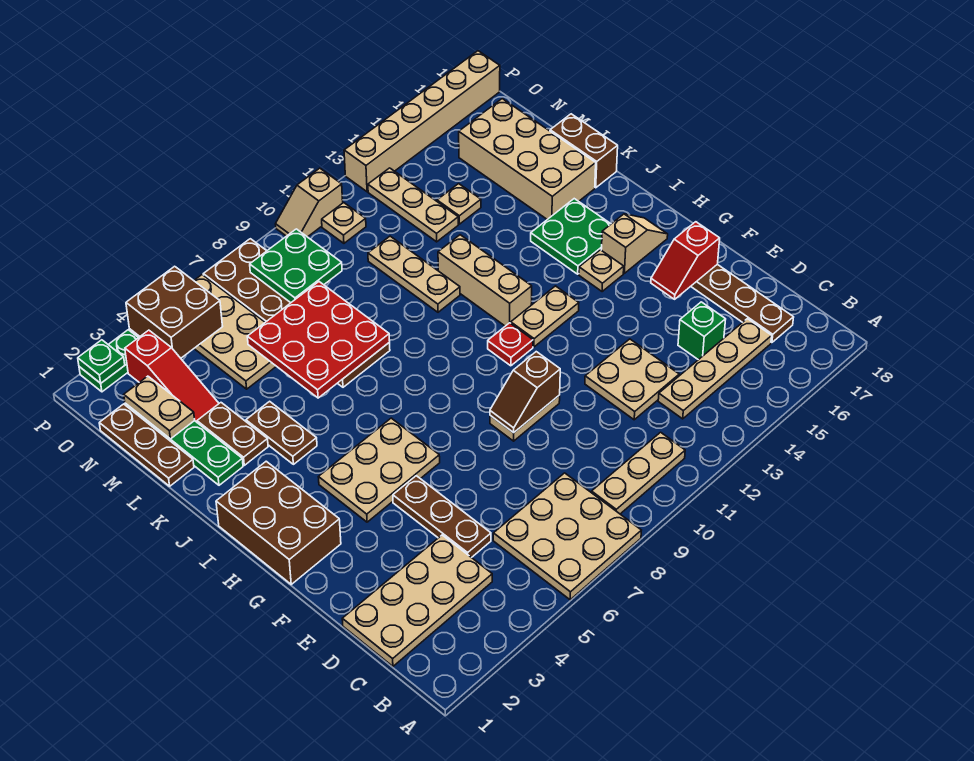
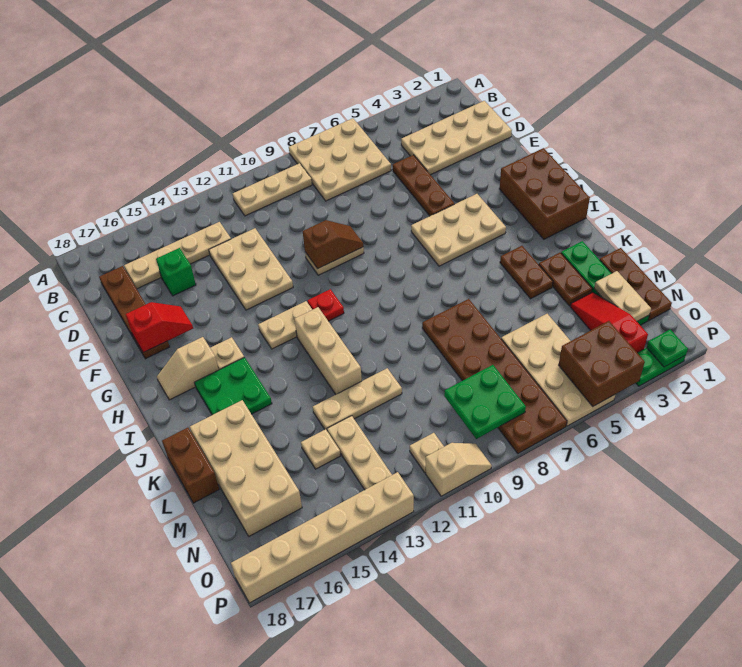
tan plate D12:E13 level 1 -> tan plate D12:F13 level 1
red plate K6:M8 level 2 -> none
tan plate K11:M11 level 1 -> tan plate L11:L13 level 1

